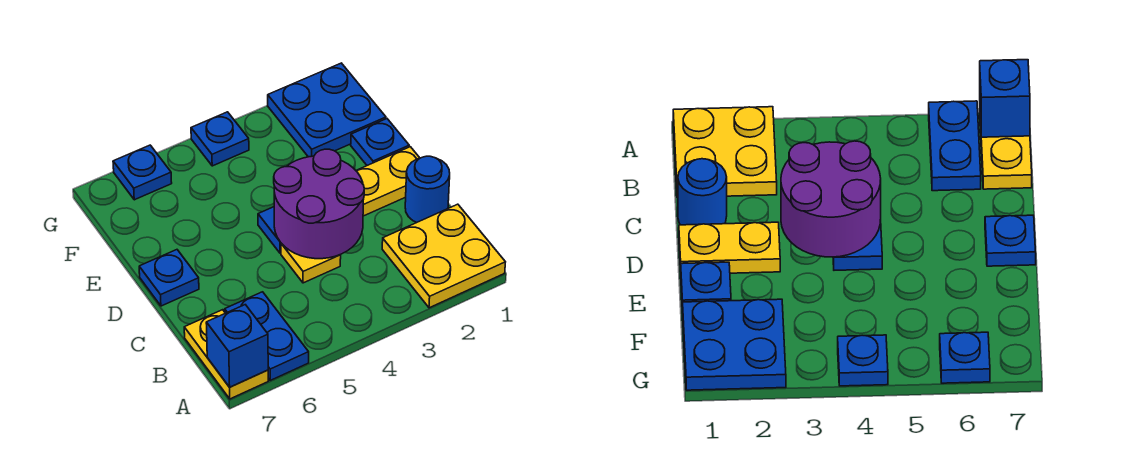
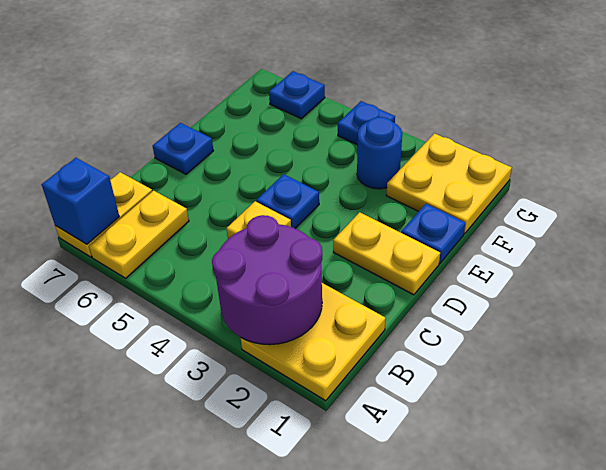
blue plate A6:B6 level 1 -> yellow plate A6:B6 level 1
blue round brick C1 level 1 -> blue round brick F3 level 1
purple round brick C3:D4 level 2 -> purple round brick A2:B3 level 2
blue plate F1:G2 level 1 -> yellow plate F1:G2 level 1

